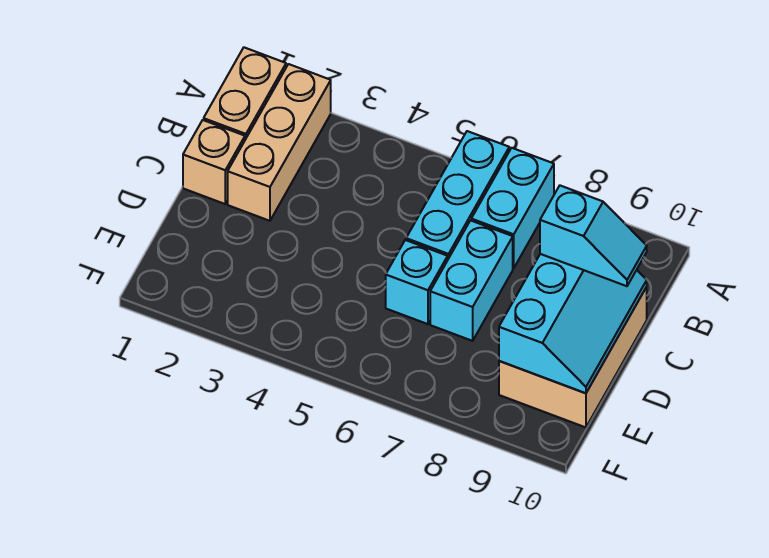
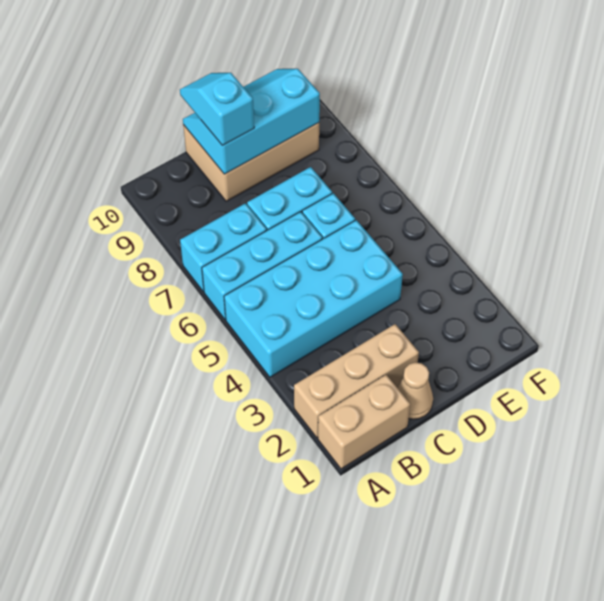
none -> cyan brick A4:D5 level 1
tan brick C1 level 1 -> tan cone C1 level 1

